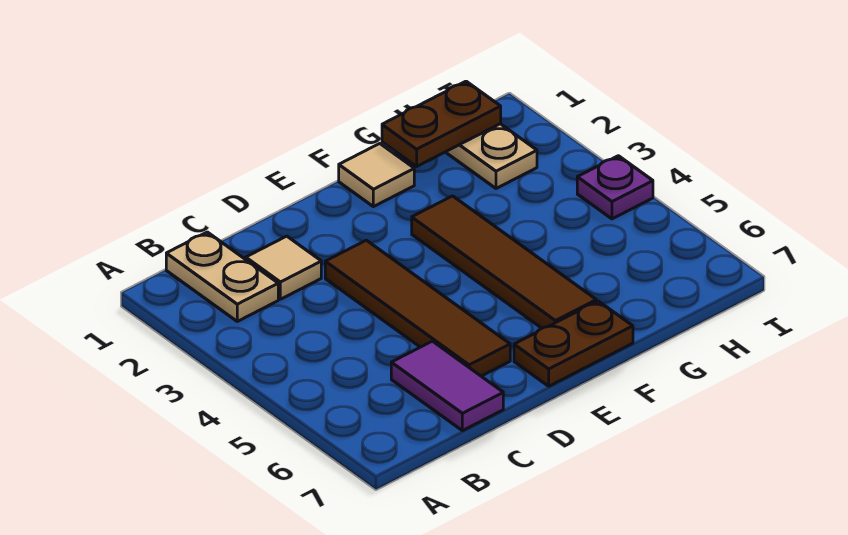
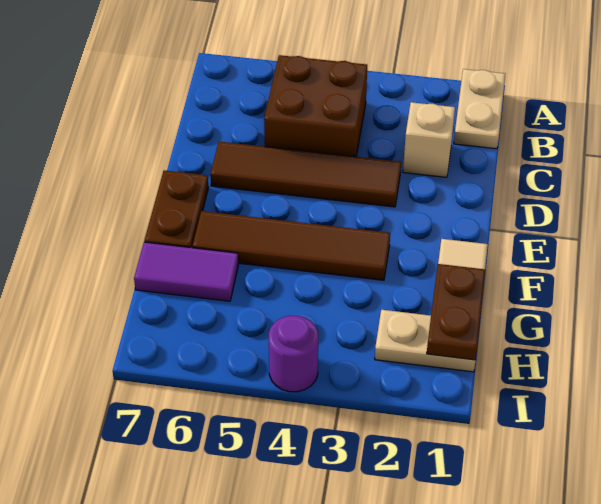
tan plate B1:B2 level 1 -> tan plate A1:B1 level 1
none -> brown brick B4:C5 level 1
tan tile C2 level 1 -> tan brick C2 level 1
purple tile C6:C7 level 1 -> purple tile G6:G7 level 1
purple plate I4 level 1 -> purple round brick I4 level 1

